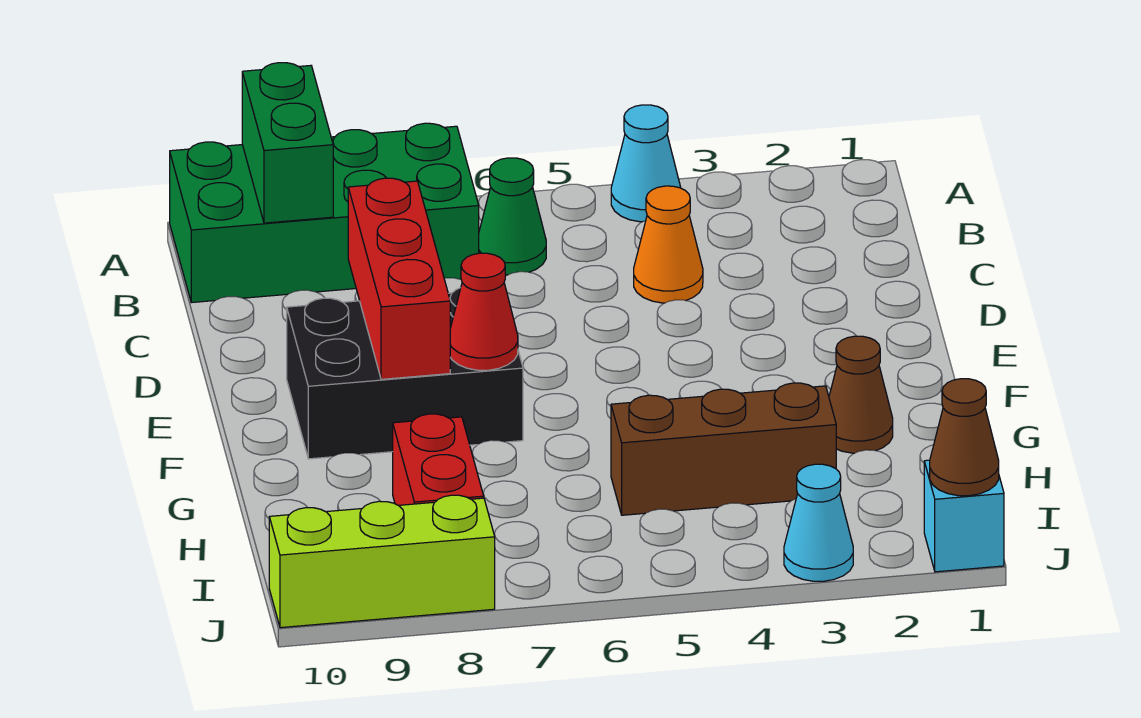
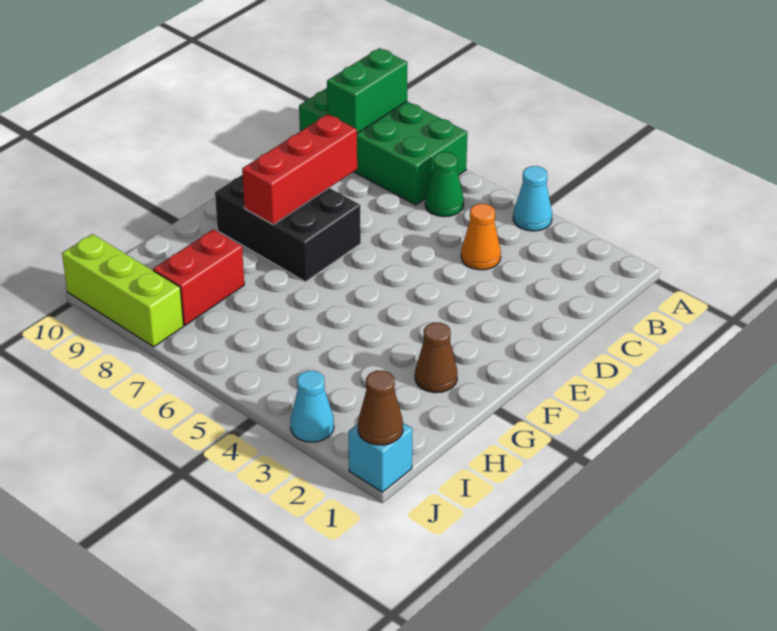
red cone F7 level 2 -> none
brown brick H3:H5 level 1 -> none

